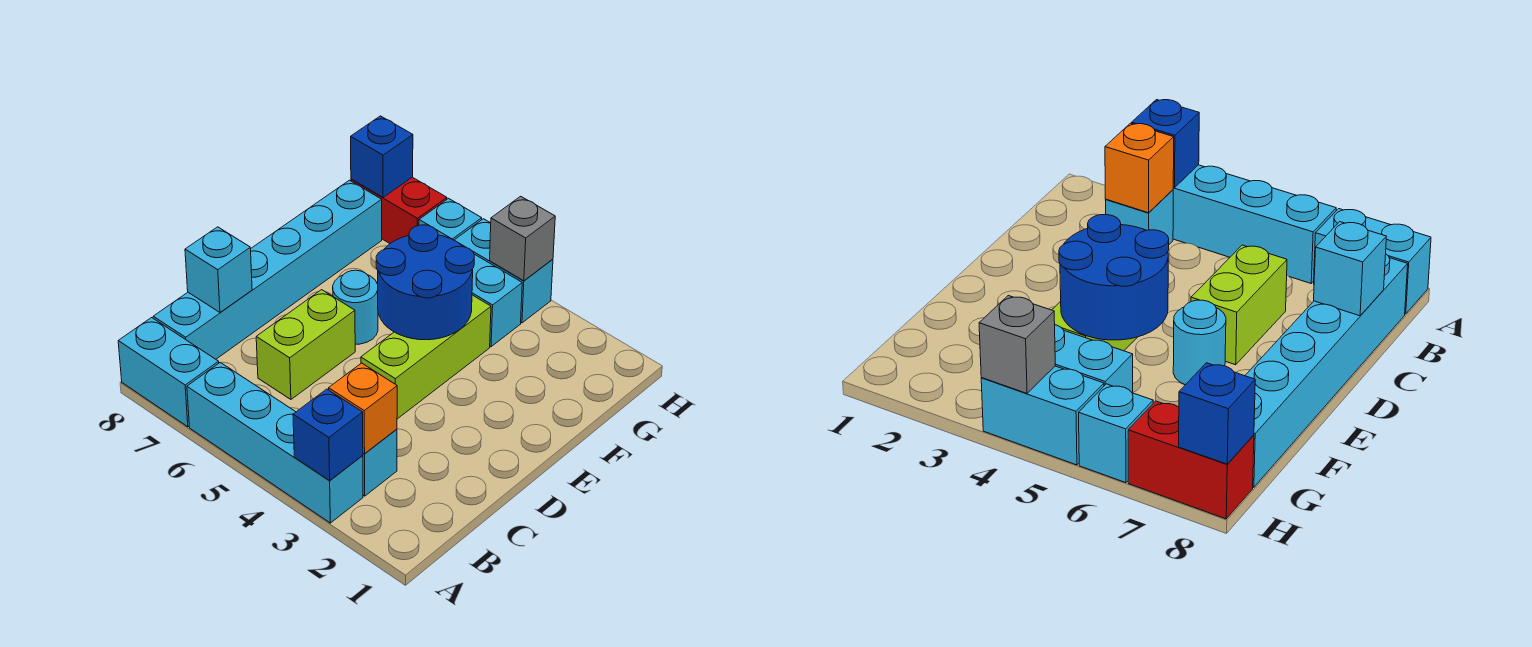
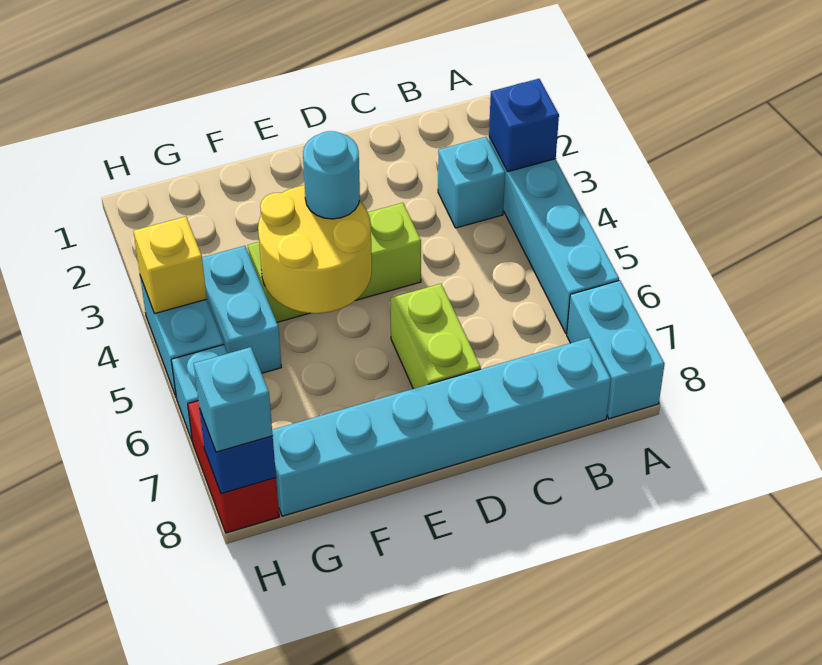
orange brick B3 level 2 -> none
lime brick C6:D6 level 1 -> lime brick D6:D7 level 1
cyan brick C8 level 2 -> cyan brick H8 level 3
blue round brick E4:F5 level 2 -> yellow round brick E4:F5 level 2
cyan round brick E6 level 1 -> cyan round brick E4 level 3
grey brick H4 level 2 -> yellow brick H4 level 2

